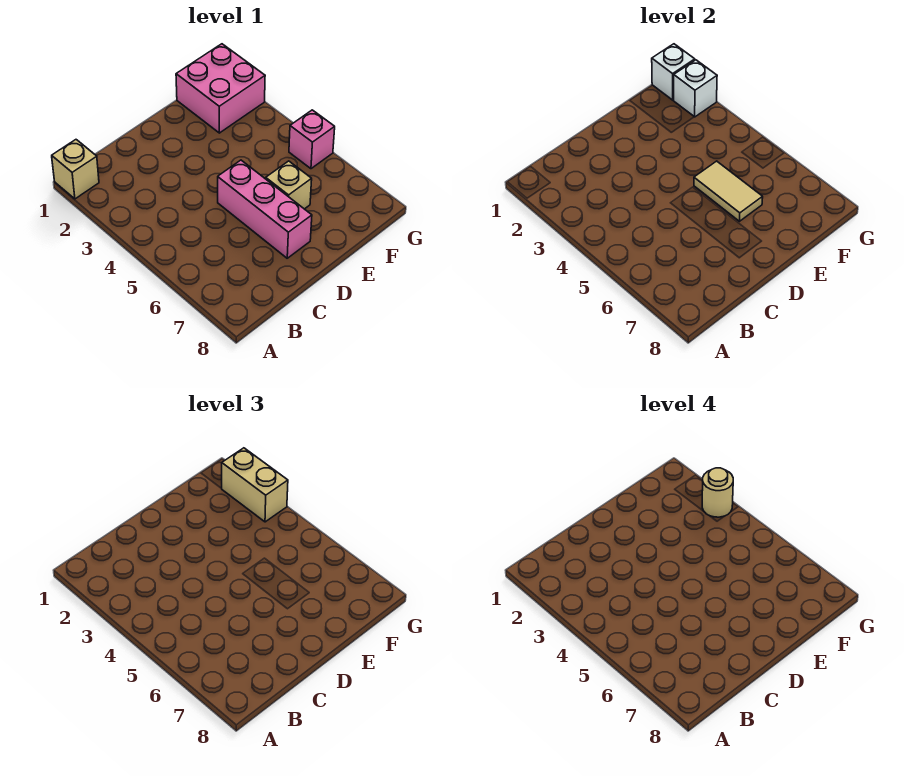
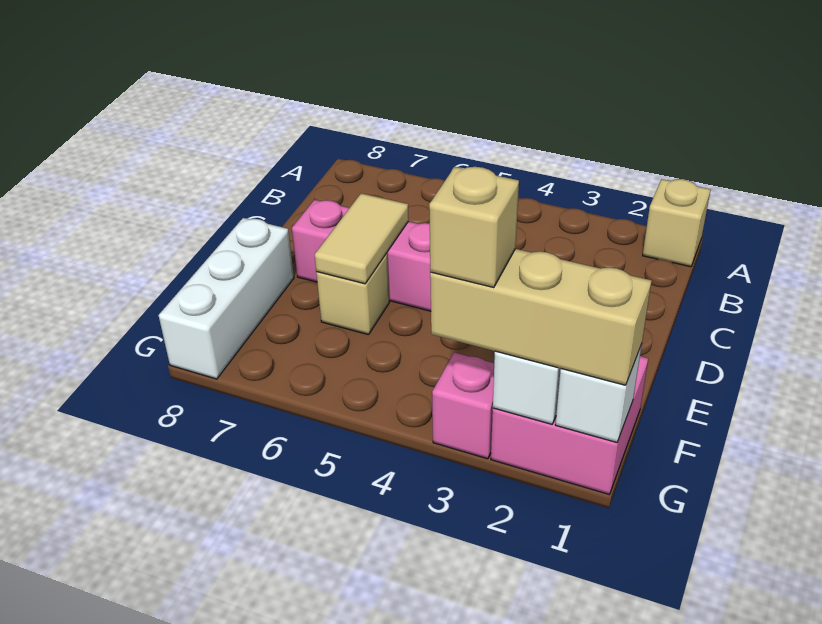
tan tile E5:E6 level 2 -> tan tile D6:E6 level 2
none -> white brick E8:G8 level 1
tan brick G2:G3 level 3 -> tan brick G1:G3 level 3
tan round brick G3 level 4 -> tan brick G3 level 4
pink brick G5 level 1 -> pink brick G3 level 1

